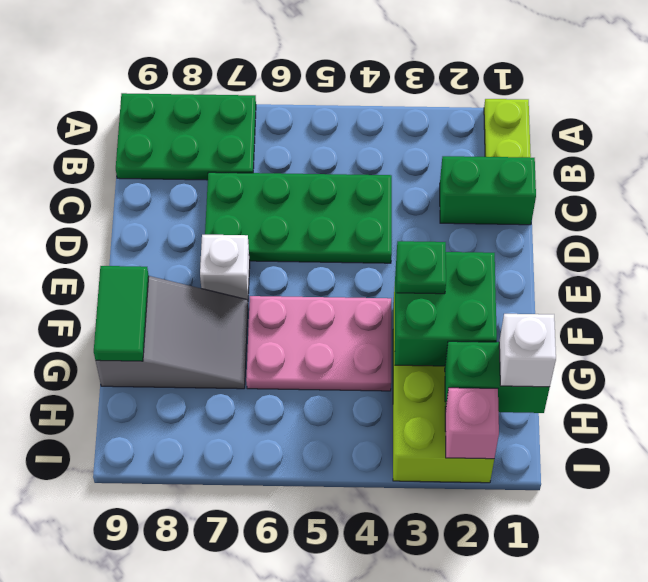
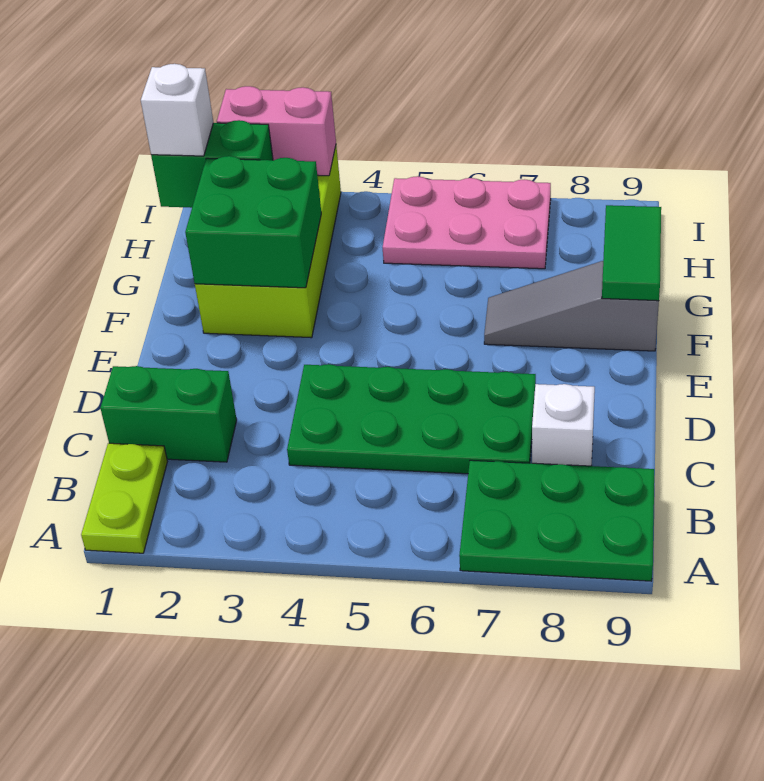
white brick E7 level 1 -> white brick C8 level 1
green plate F3 level 3 -> none
pink plate F4:G6 level 1 -> pink plate H5:I7 level 1
grey slope F7:G9 level 1 top 9 -> grey slope F7:F9 level 1 top 9
pink brick I2 level 2 -> pink brick I2:I3 level 2

